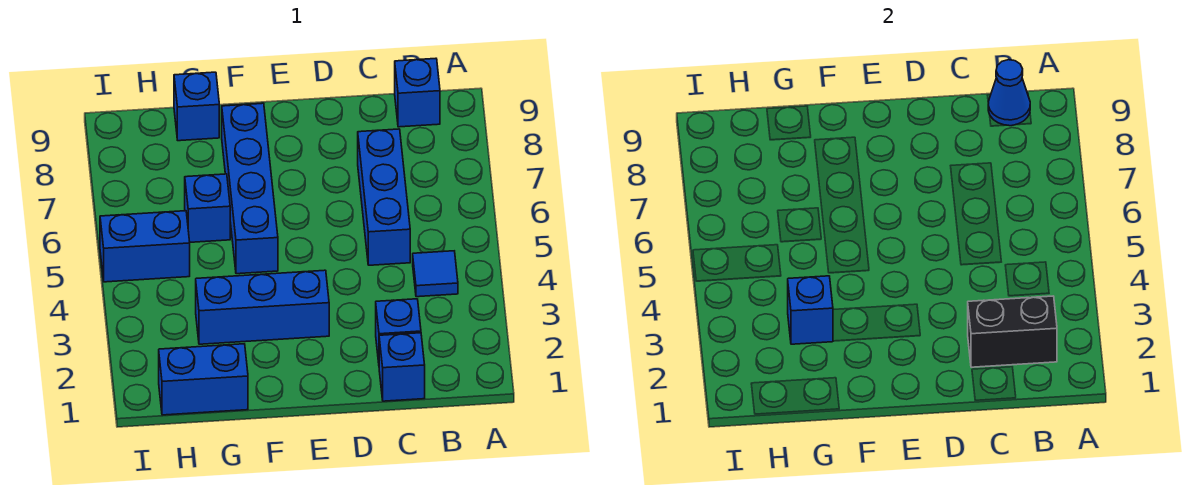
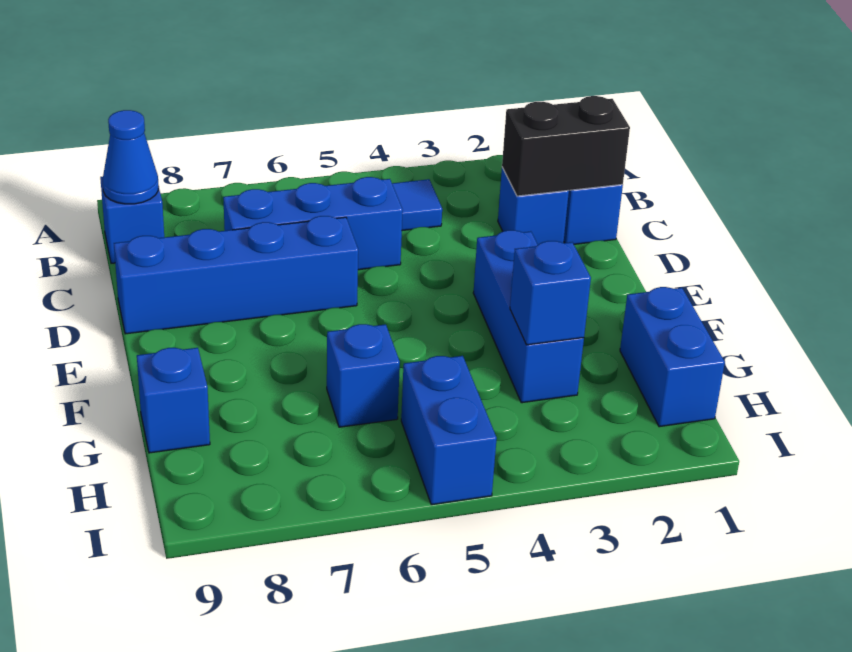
black brick B2:C2 level 2 -> black brick C1:C2 level 2
blue brick F5:F8 level 1 -> blue brick D6:D9 level 1

